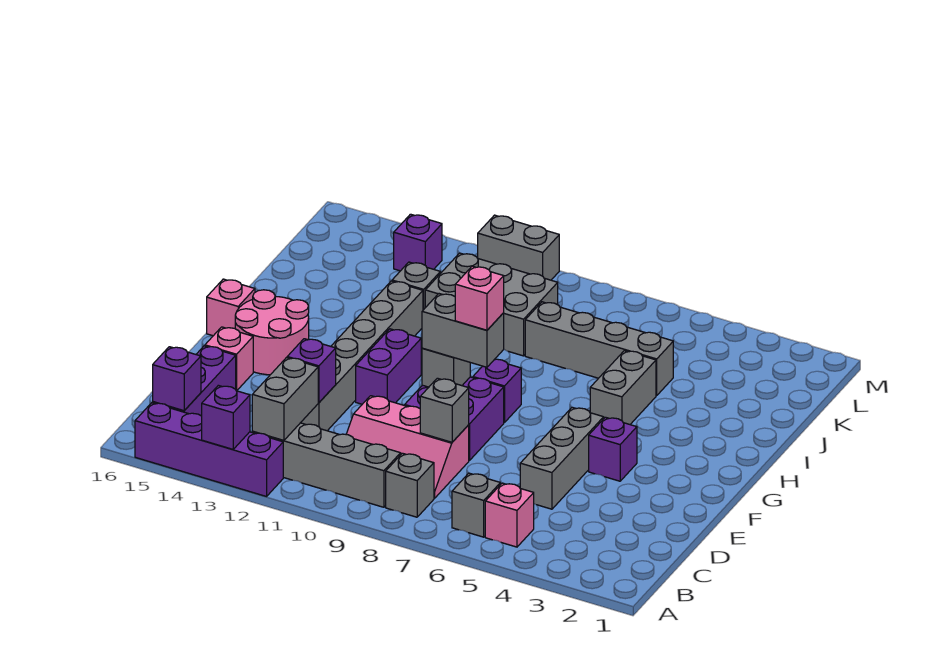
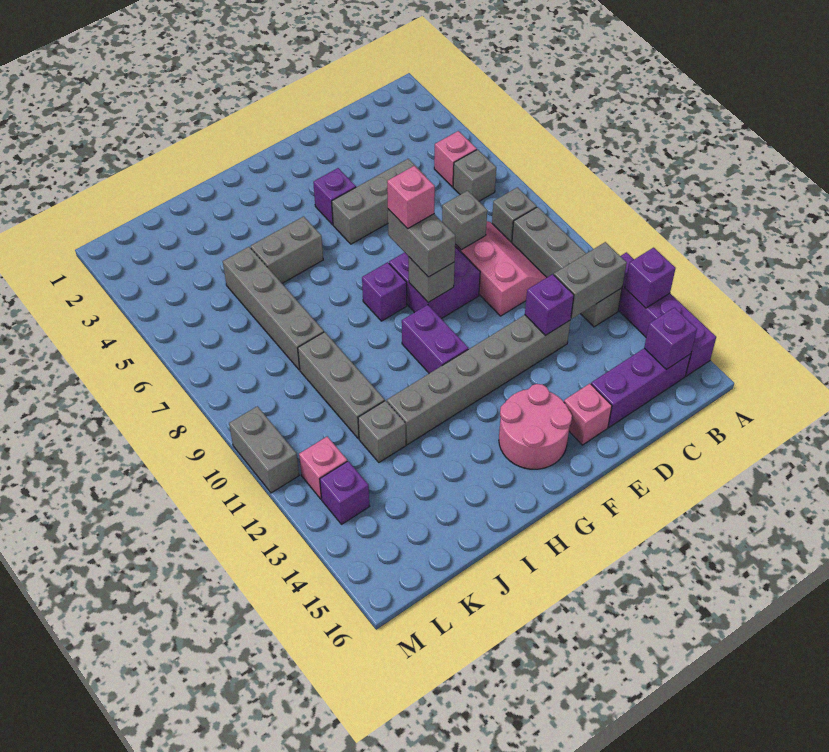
purple brick F11:G11 level 1 -> purple brick G10:G11 level 1
pink brick G16 level 1 -> pink brick L12 level 1
grey brick J9:K11 level 1 -> grey brick J9:J11 level 1

